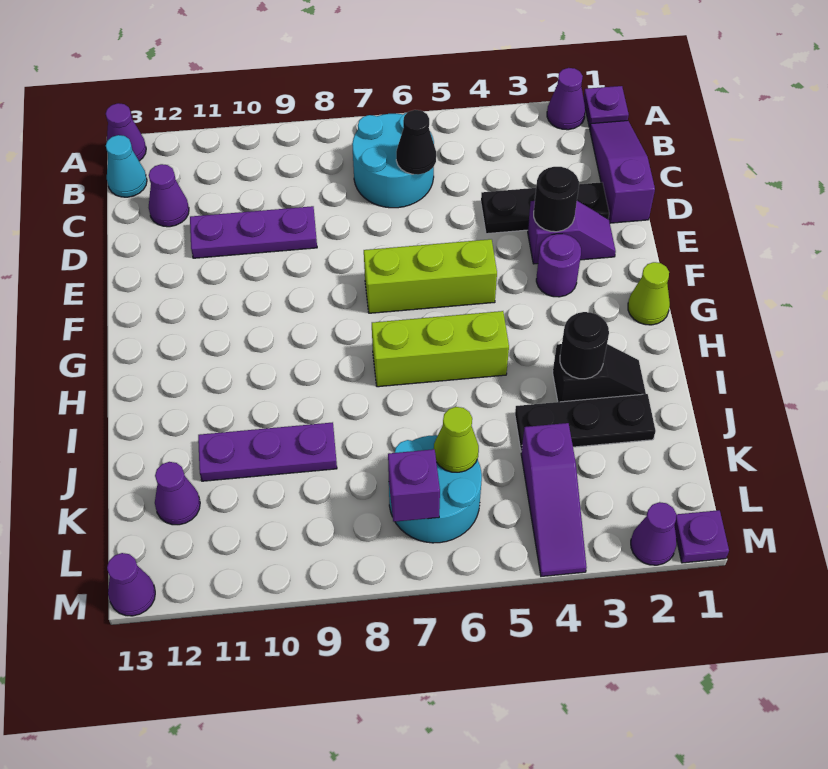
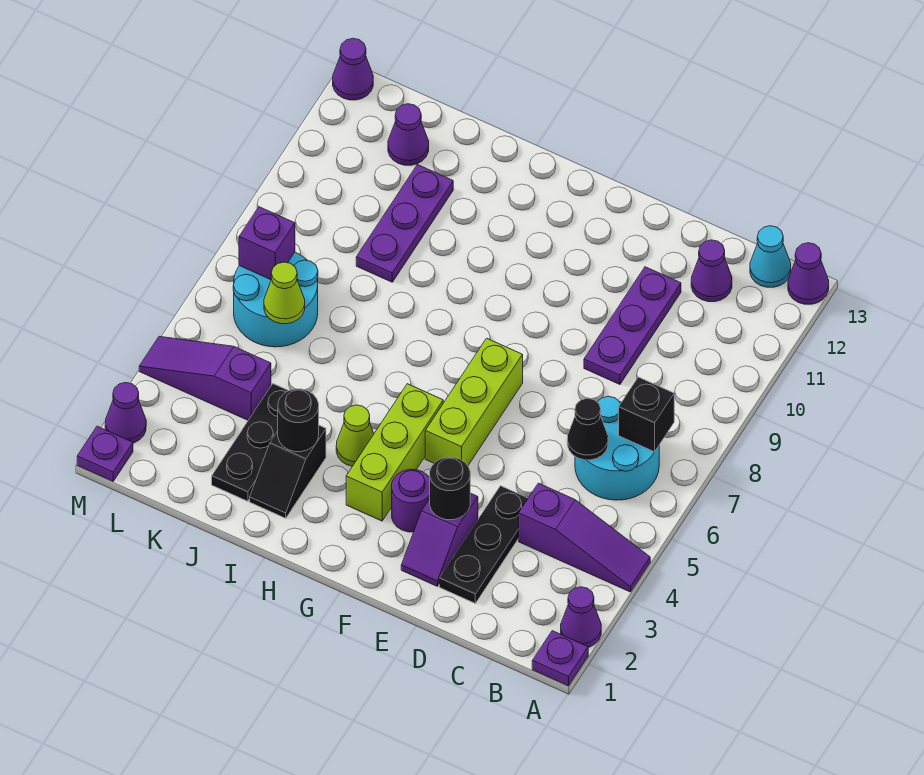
purple slope B1:D1 level 1 top D -> purple slope A4:C4 level 1 top C
none -> black brick B7 level 2
lime cone G1 level 1 -> lime cone H4 level 1
lime brick H5:H7 level 1 -> lime brick G3:G5 level 1

